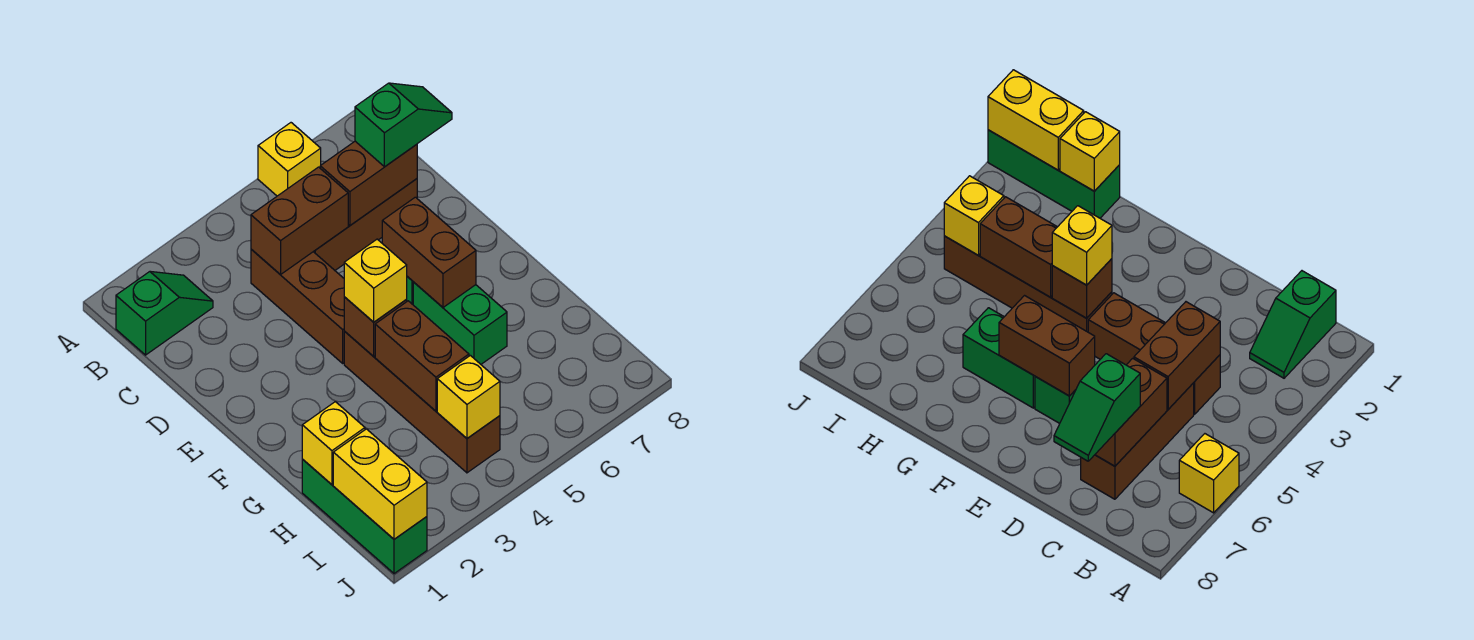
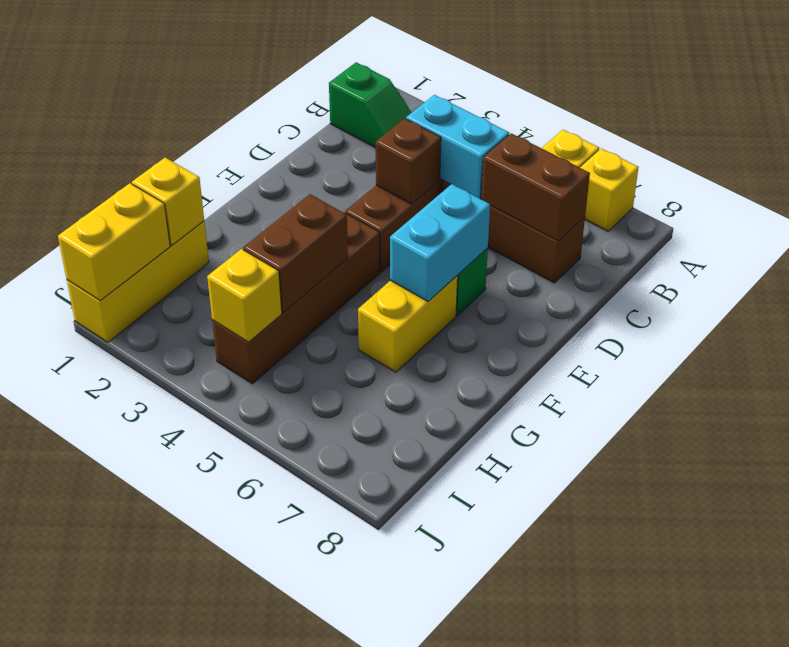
brown brick C4:C5 level 2 -> cyan brick C4:C5 level 2
green slope C7:C8 level 3 top 7 -> none
brown brick E6:F6 level 2 -> cyan brick E6:F6 level 2
brown brick F4 level 2 -> brown brick D4 level 2
yellow brick F4 level 3 -> yellow brick A7 level 1
green brick F6:G6 level 1 -> yellow brick F6:G6 level 1
green brick H1:J1 level 1 -> yellow brick H1:J1 level 1

